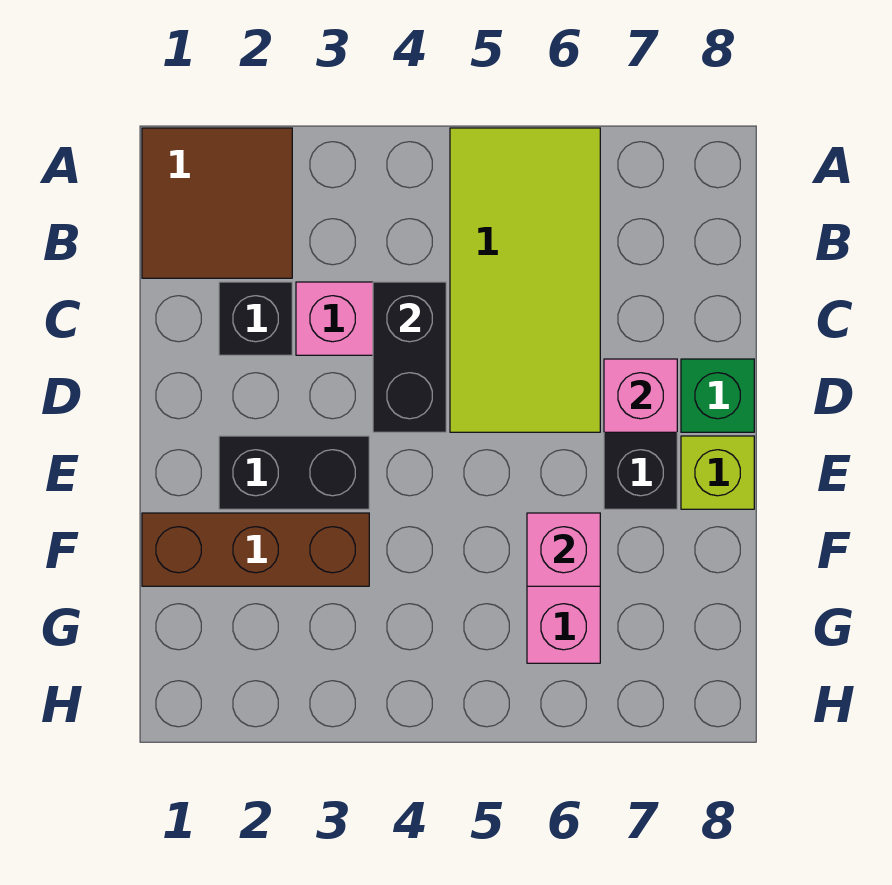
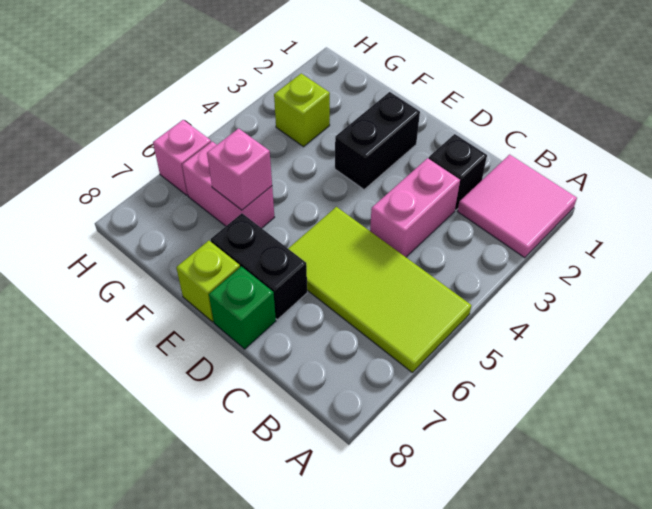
brown tile A1:B2 level 1 -> pink tile A1:B2 level 1
black brick C4:D4 level 2 -> none
pink brick D7 level 2 -> pink brick H6 level 1
brown brick F1:F3 level 1 -> none
none -> lime brick G3 level 1

